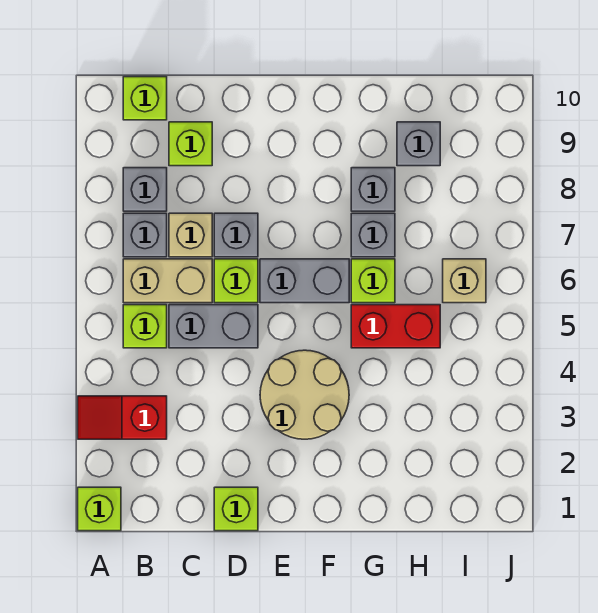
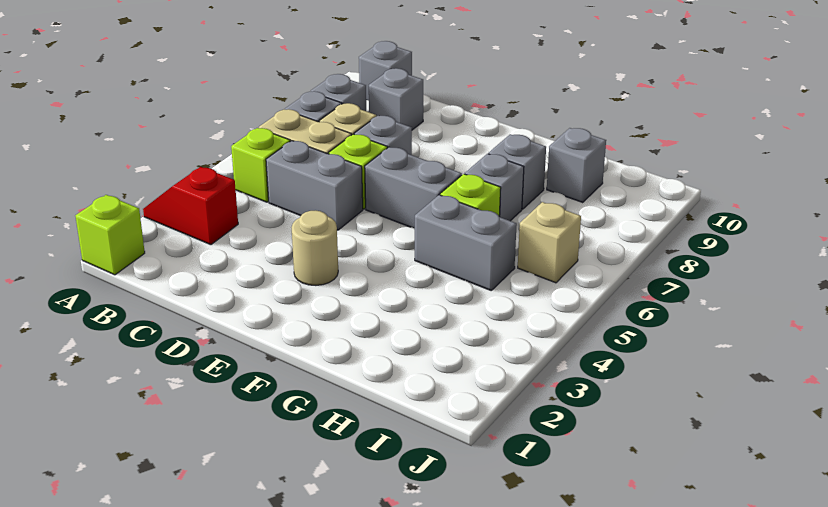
lime brick B10 level 1 -> grey brick B10 level 1
lime brick C9 level 1 -> grey brick C9 level 1
lime brick D1 level 1 -> none
tan round brick E3:F4 level 1 -> tan round brick E3 level 1
red brick G5:H5 level 1 -> grey brick G5:H5 level 1

